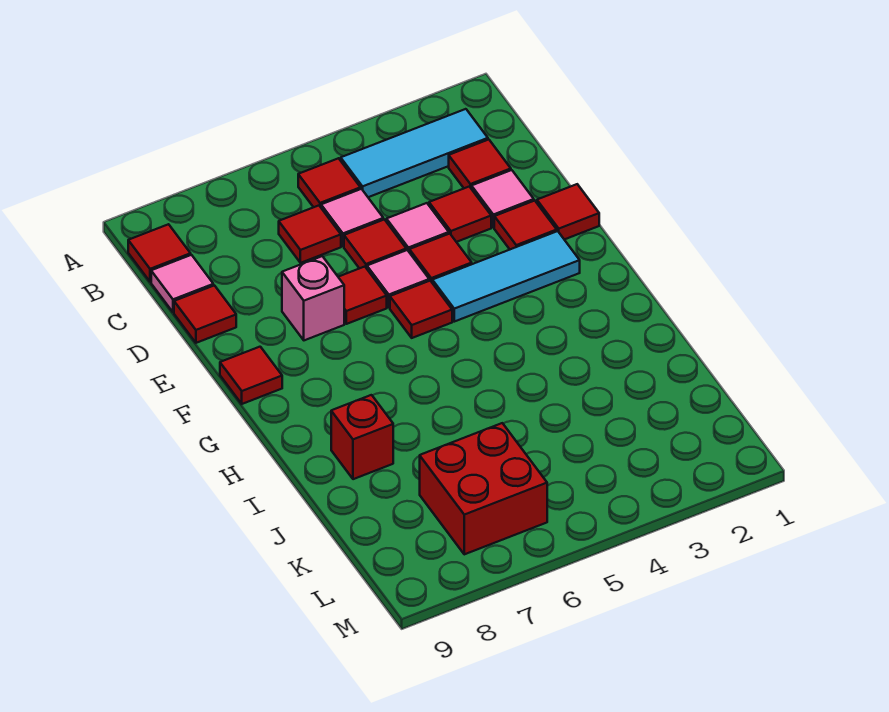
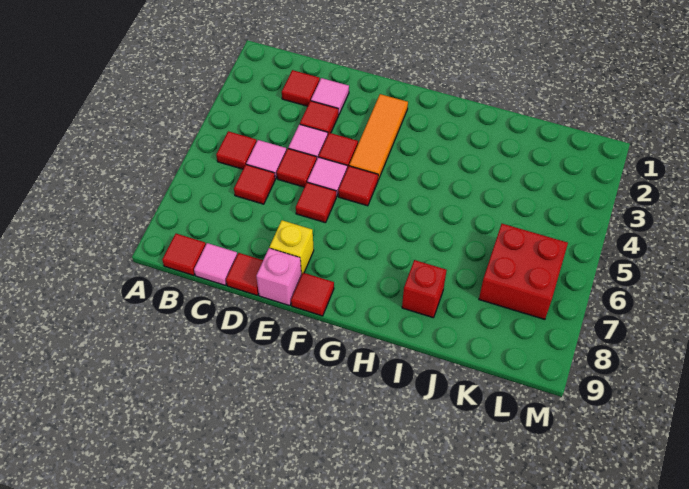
cyan tile B2:B4 level 1 -> none
red tile E1 level 1 -> none
red tile E2 level 1 -> none
pink brick E7 level 1 -> pink brick E9 level 1
none -> yellow brick E8 level 1
cyan tile F2:F4 level 1 -> orange tile F2:F4 level 1

